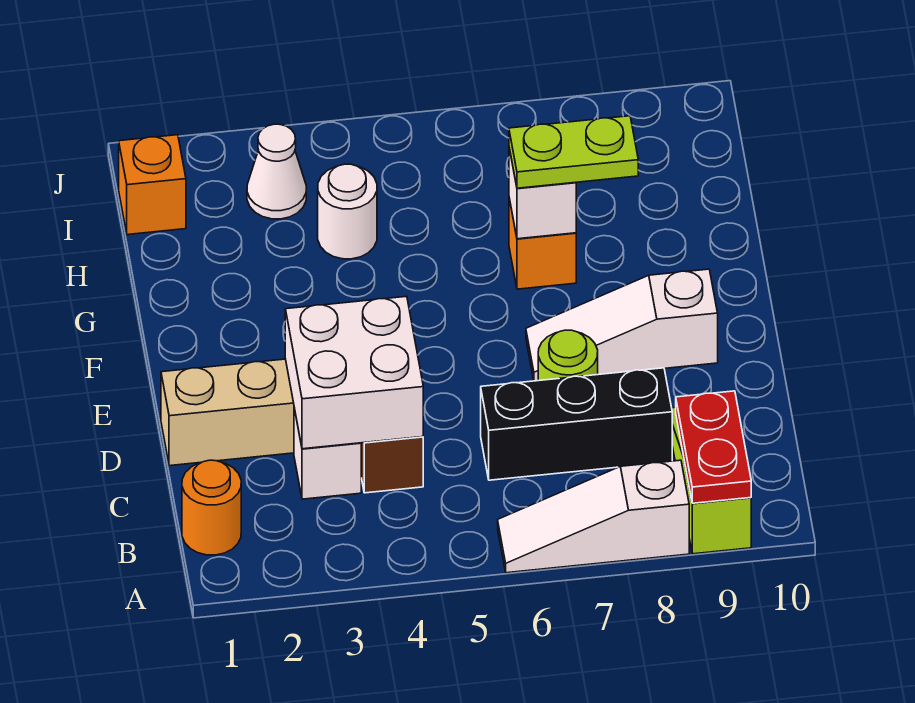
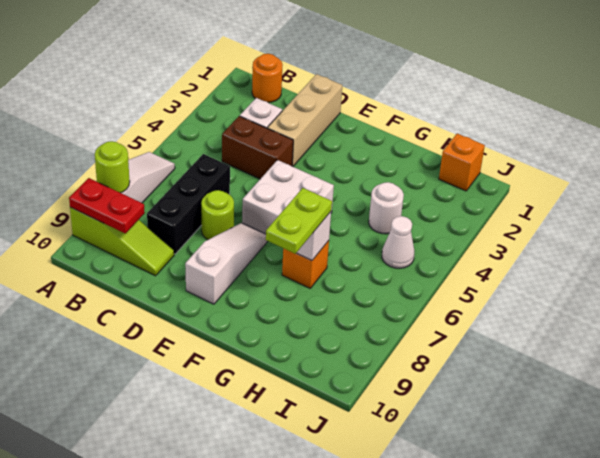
none -> lime round brick A8 level 2
white brick C3:D4 level 2 -> white brick E5:F6 level 1
white cone I3 level 1 -> white cone I5 level 1

